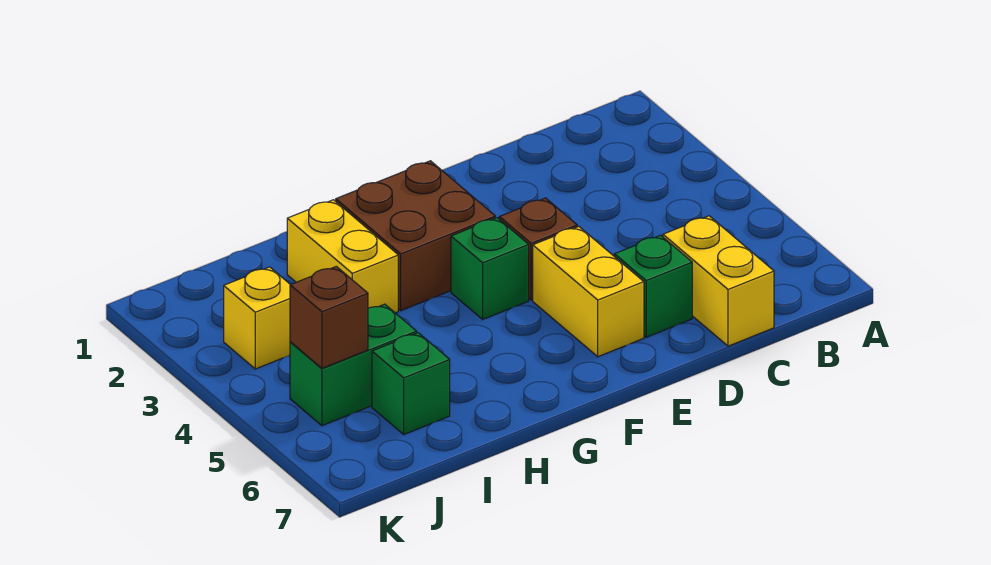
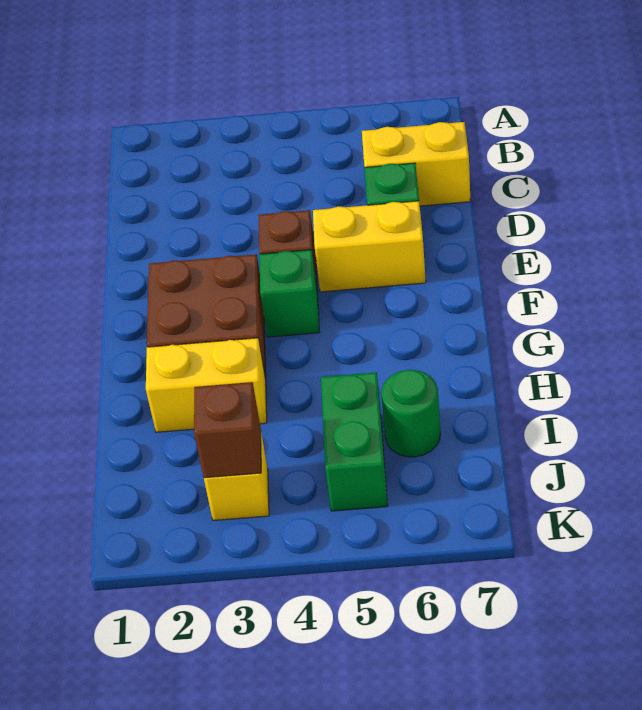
green brick I6 level 1 -> green round brick I6 level 1
brown brick J5 level 2 -> brown brick J3 level 2

